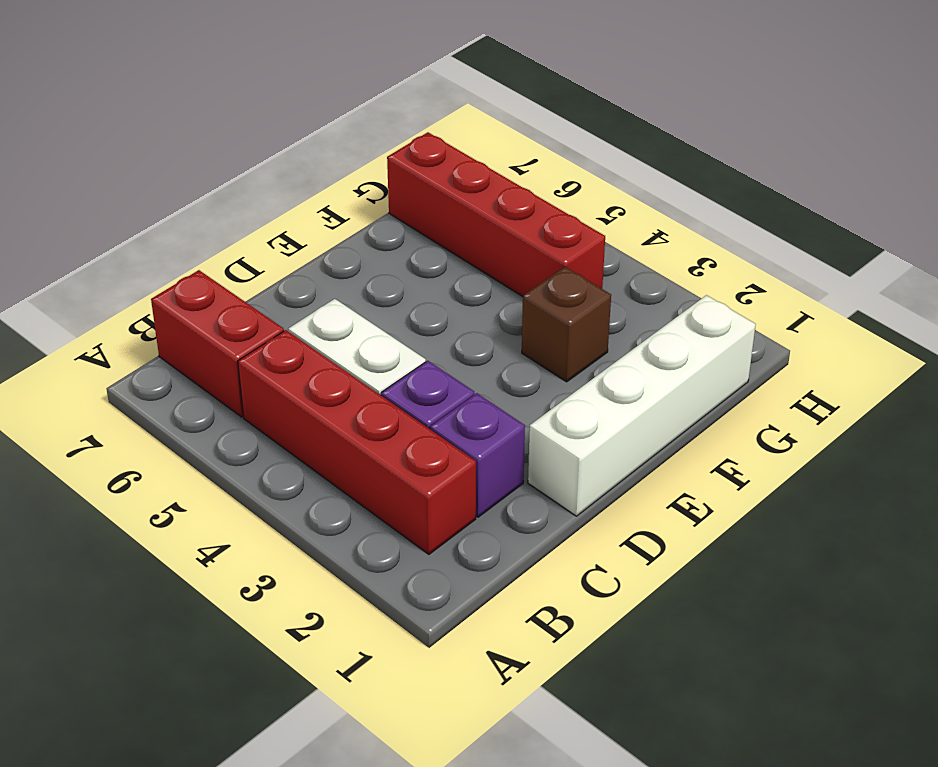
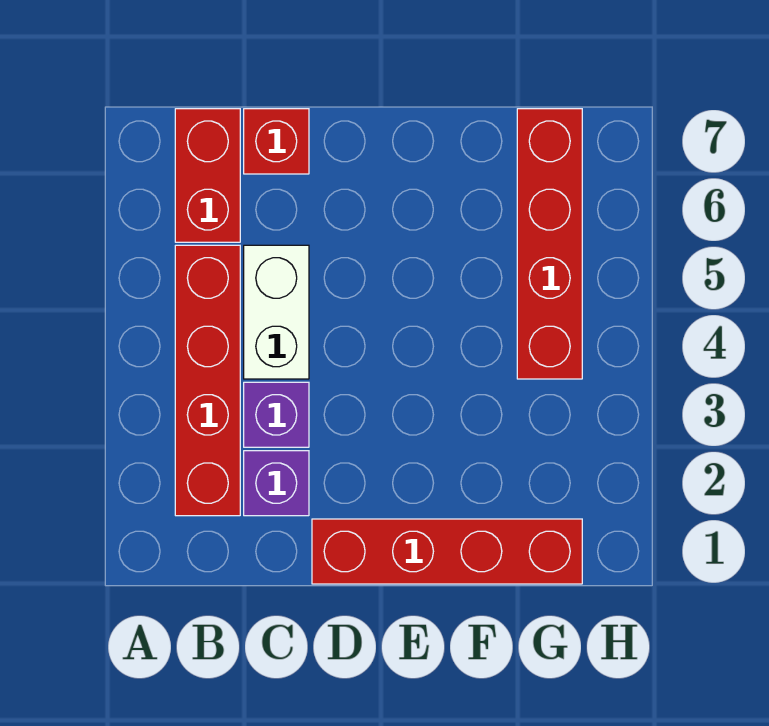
none -> red brick C7 level 1
white brick D1:G1 level 1 -> red brick D1:G1 level 1
brown brick F3 level 1 -> none

